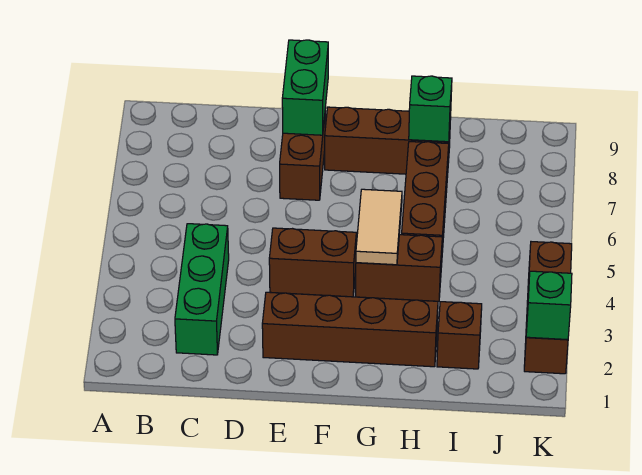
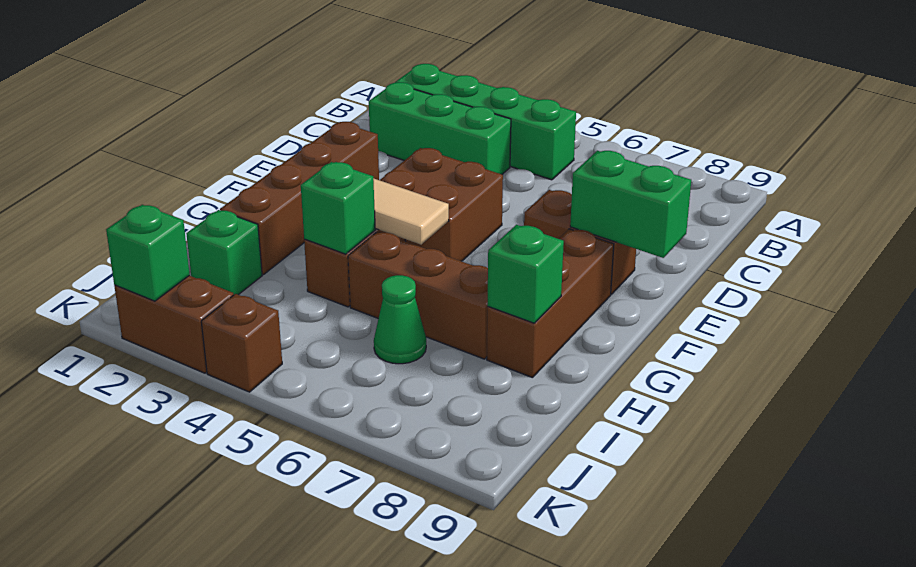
none -> green brick B2:B5 level 1
brown brick E4:F4 level 1 -> brown brick E4:F5 level 1
none -> green brick H4 level 2
brown brick I2 level 1 -> green brick I2 level 1
none -> green cone I6 level 1

